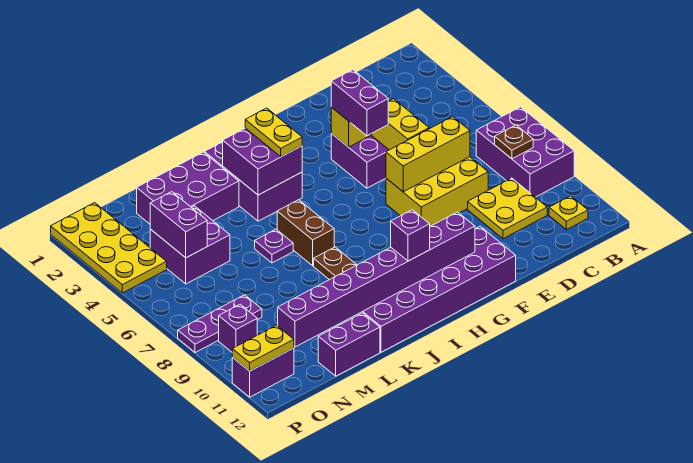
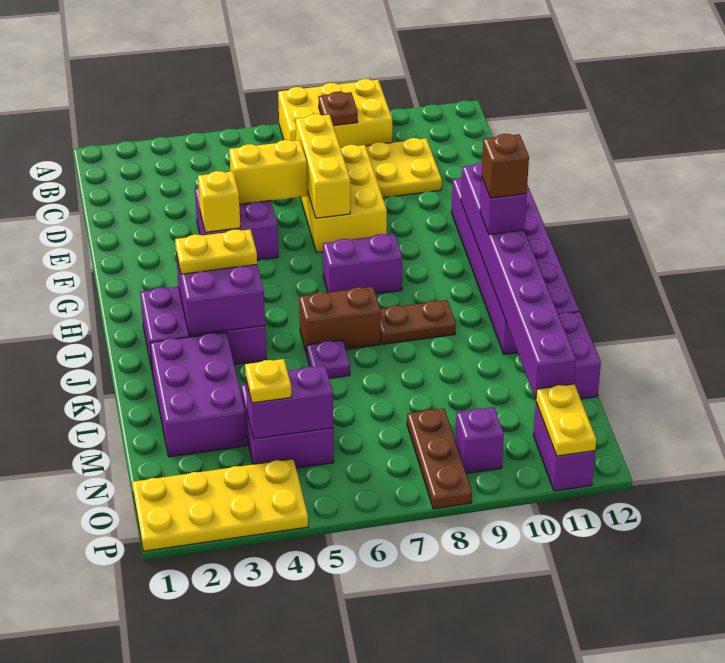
purple brick A7:B9 level 1 -> yellow brick A7:B9 level 1
yellow plate B11 level 1 -> yellow plate N4 level 3
purple brick F4:F5 level 3 -> purple brick H7:H8 level 1
none -> brown brick I11 level 4
purple plate N8:P8 level 1 -> brown plate N8:P8 level 1

